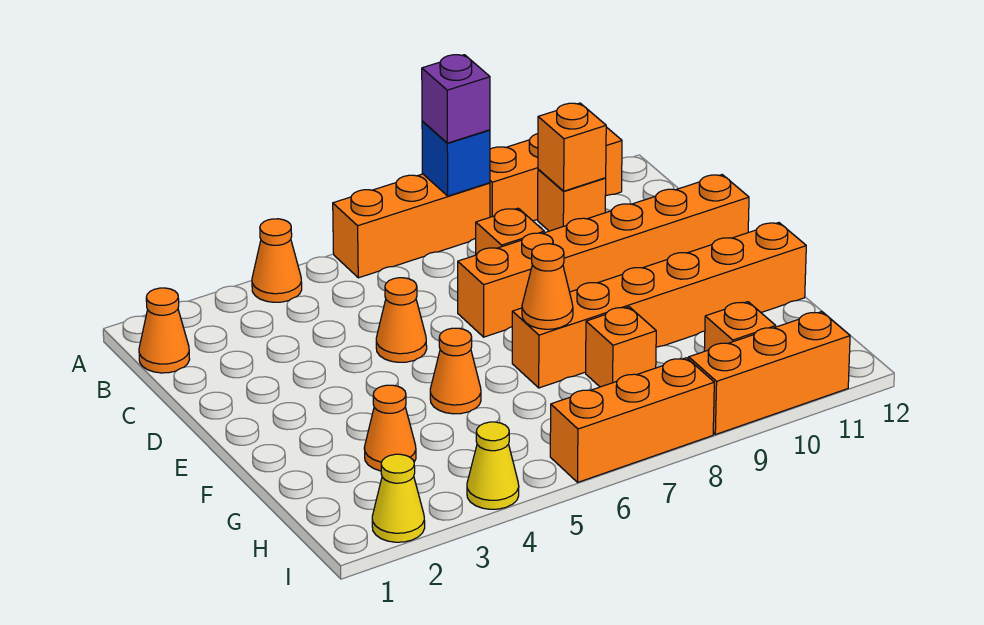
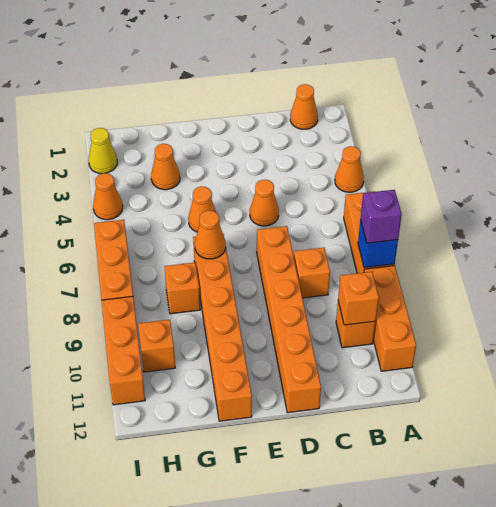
yellow cone I4 level 1 -> orange cone I4 level 1

